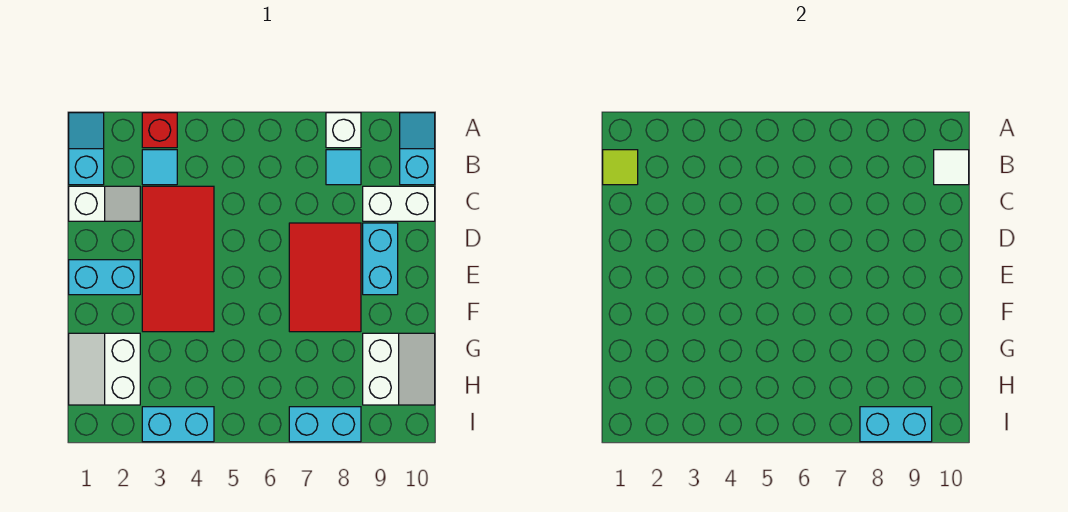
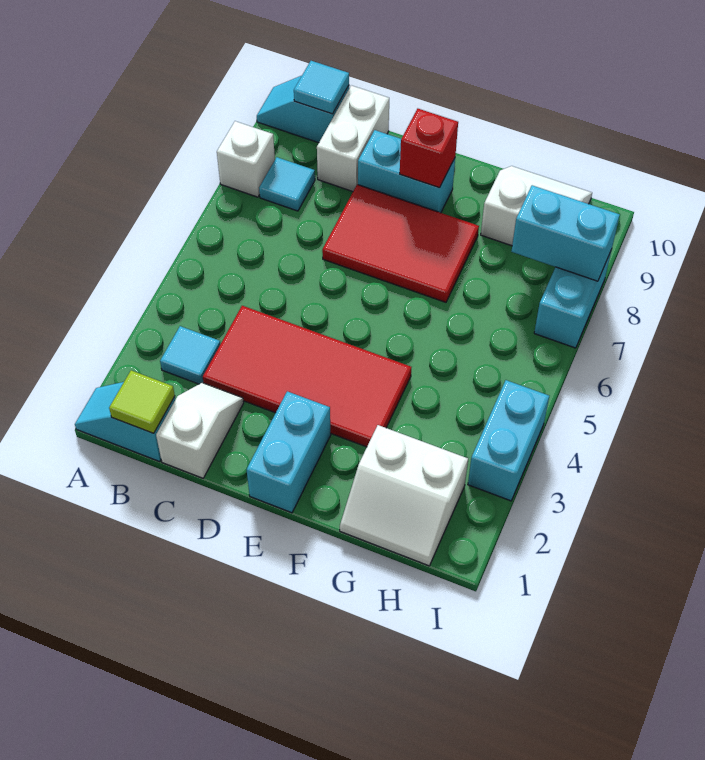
red brick A3 level 1 -> red brick E9 level 2
white tile B10 level 2 -> cyan tile B10 level 2
cyan brick I8:I9 level 2 -> cyan brick H8:I8 level 2

